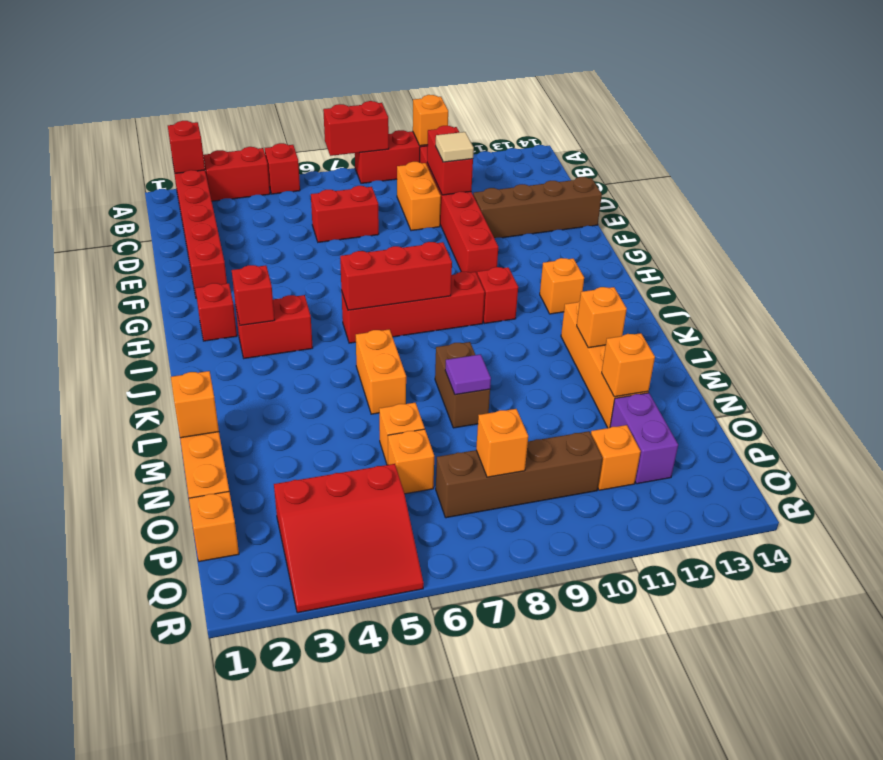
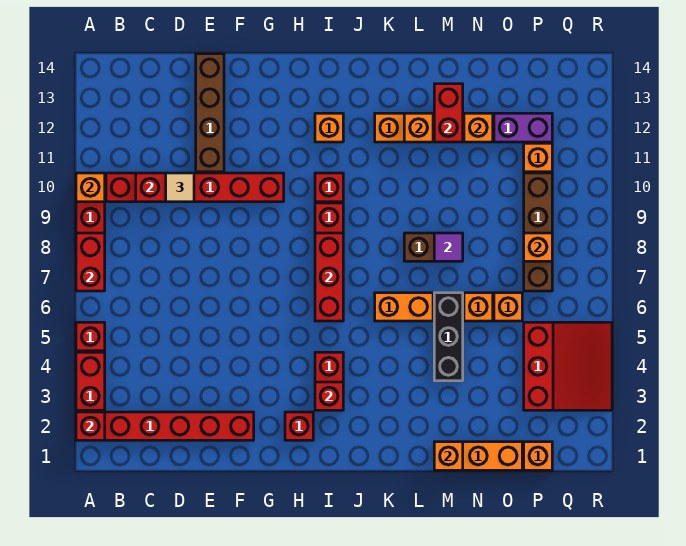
orange brick C9:D9 level 1 -> none
red brick D6:D7 level 1 -> red brick M12:M13 level 2
none -> black brick M4:M6 level 1

